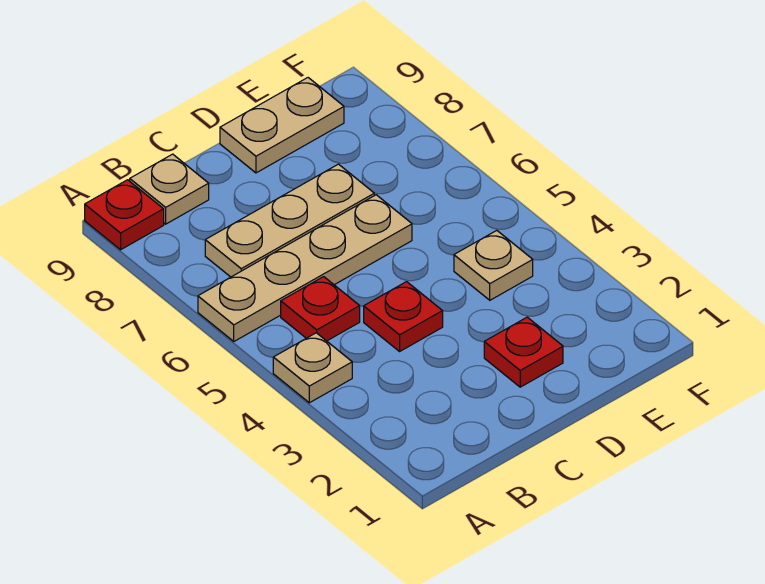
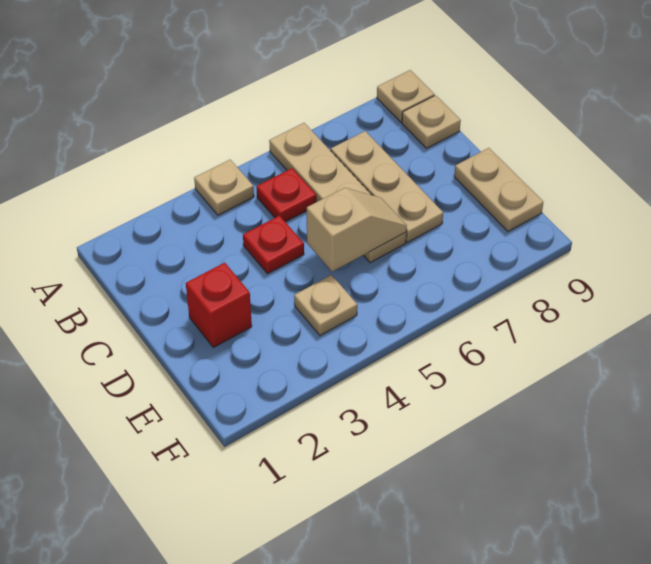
red plate A9 level 1 -> tan plate A9 level 1
red plate D2 level 1 -> red brick D2 level 1
none -> tan slope D5:D6 level 2 top 5

